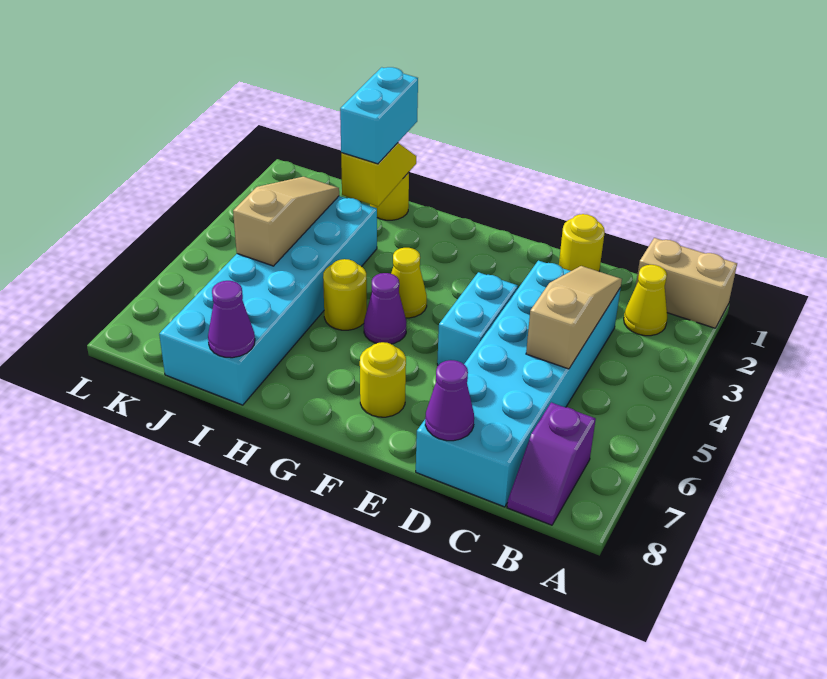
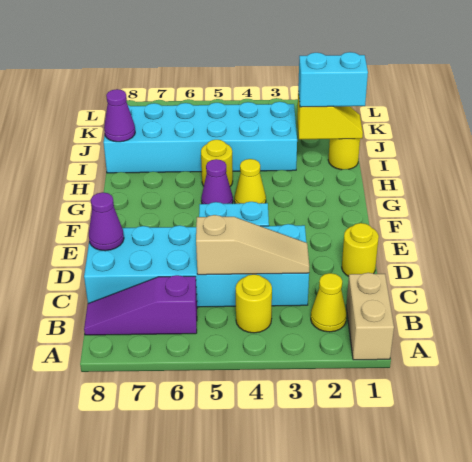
purple slope B7:B8 level 1 top 7 -> purple slope B6:B8 level 1 top 6
yellow round brick F7 level 1 -> yellow round brick B4 level 1
tan slope J3:J5 level 2 top 5 -> none

